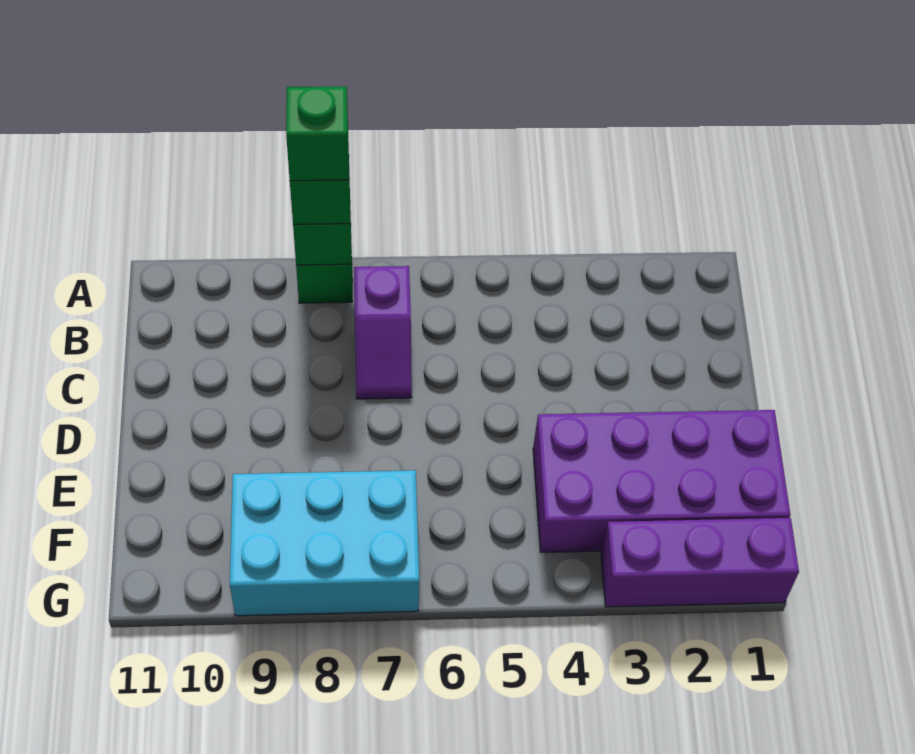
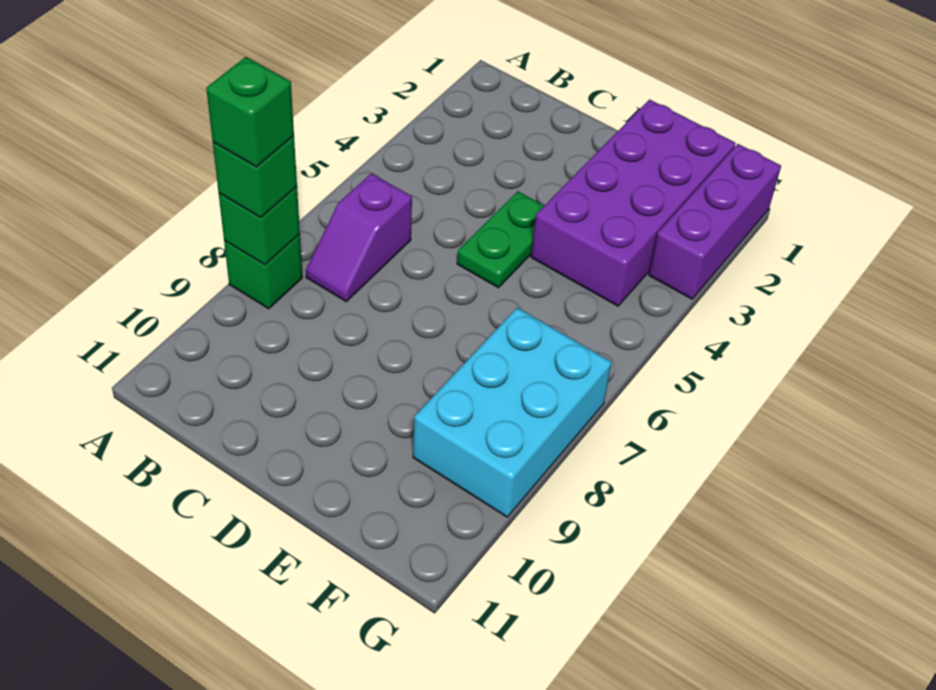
purple slope B7:C7 level 1 top B -> purple slope B6:B7 level 1 top 6
none -> green plate D4:D5 level 1

